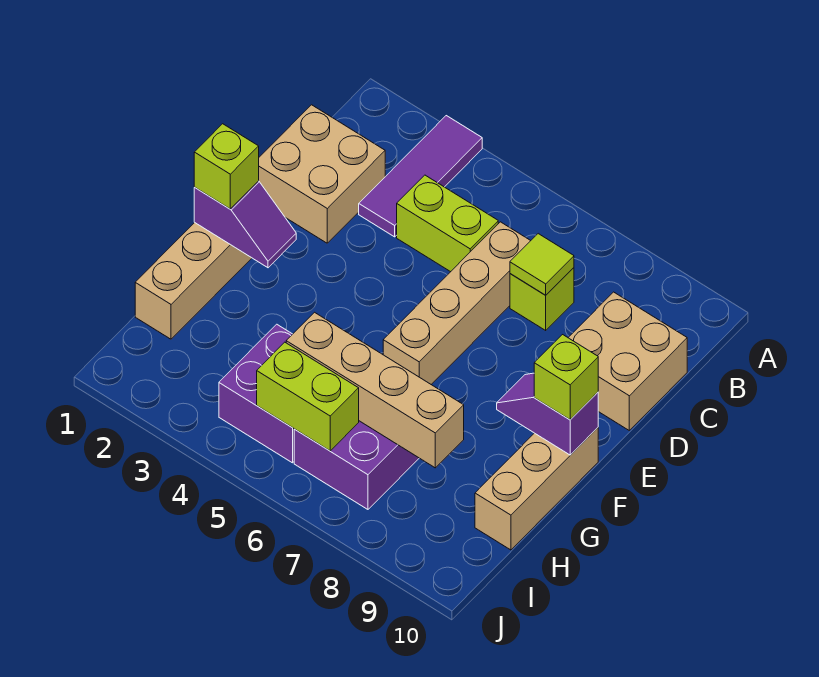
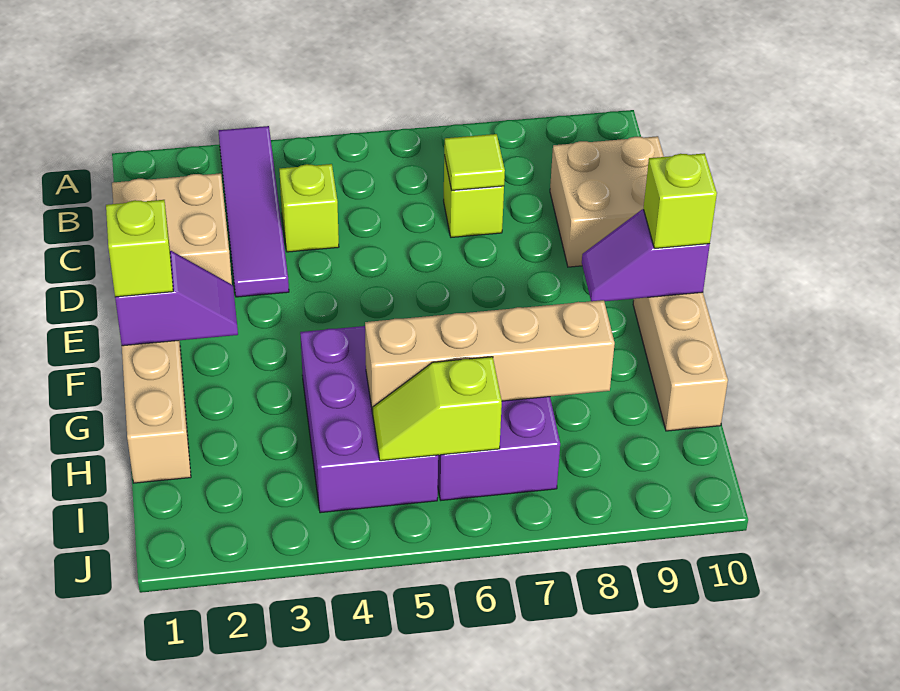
purple tile A3:C3 level 1 -> purple tile A3:D3 level 1
lime brick C4:C5 level 1 -> lime brick C4 level 1
tan brick C6:F6 level 1 -> none
purple brick H4:I5 level 1 -> purple brick G4:I5 level 1
lime brick I5:I6 level 2 -> lime slope I5:I6 level 2 top 6

